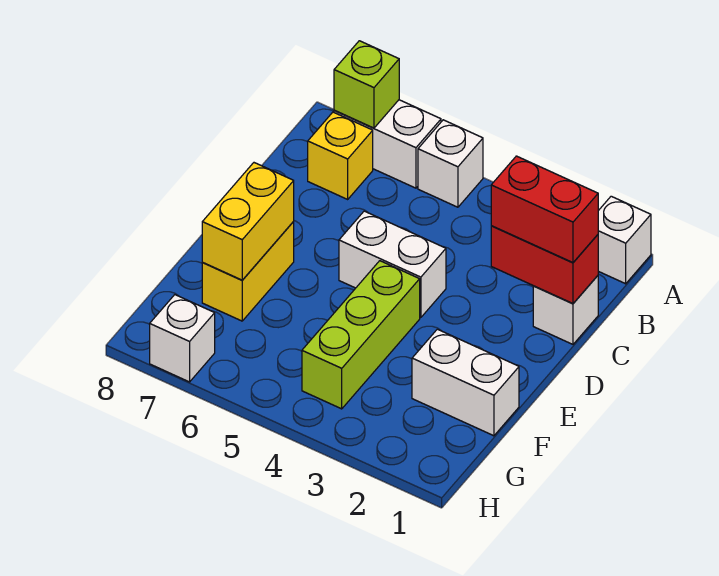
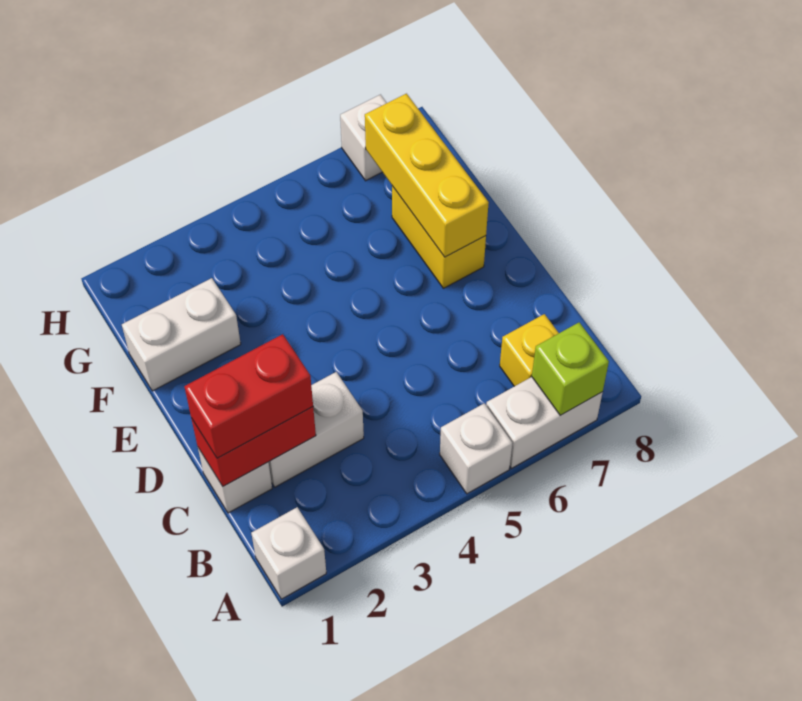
white brick D4:D5 level 1 -> white brick C2:C3 level 1
lime brick E4:G4 level 1 -> none
yellow brick E7:F7 level 2 -> yellow brick E7:G7 level 2

